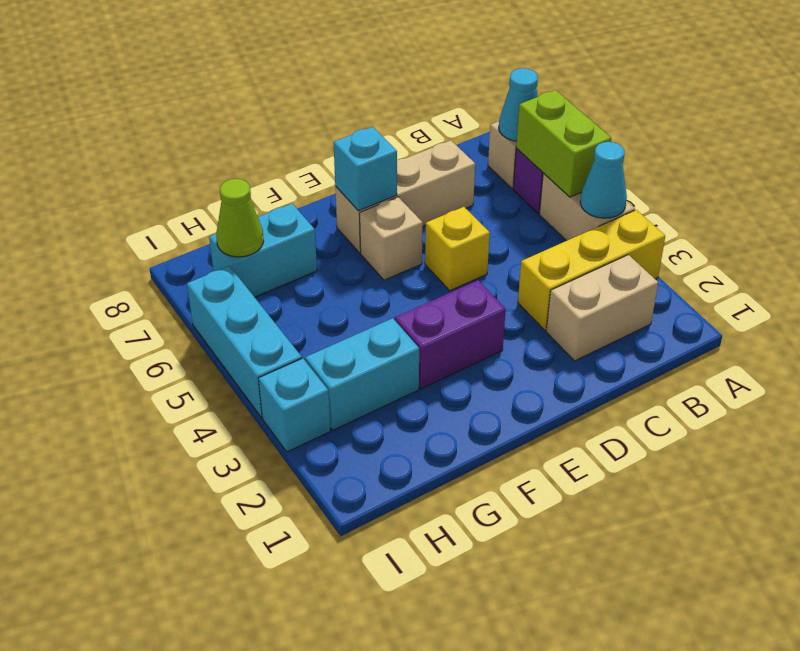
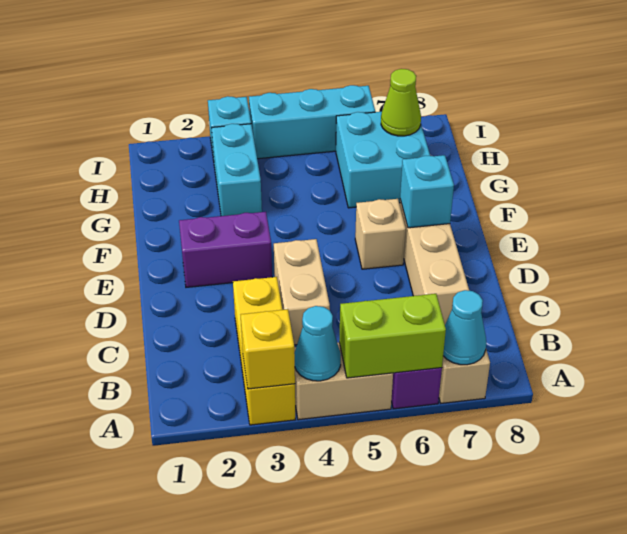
tan brick B2:C2 level 1 -> tan brick C4:D4 level 1
yellow brick D5 level 1 -> yellow brick A3 level 2
purple brick E3:F3 level 1 -> purple brick E2:E3 level 1
cyan brick G7:H7 level 1 -> cyan brick G6:H7 level 1

